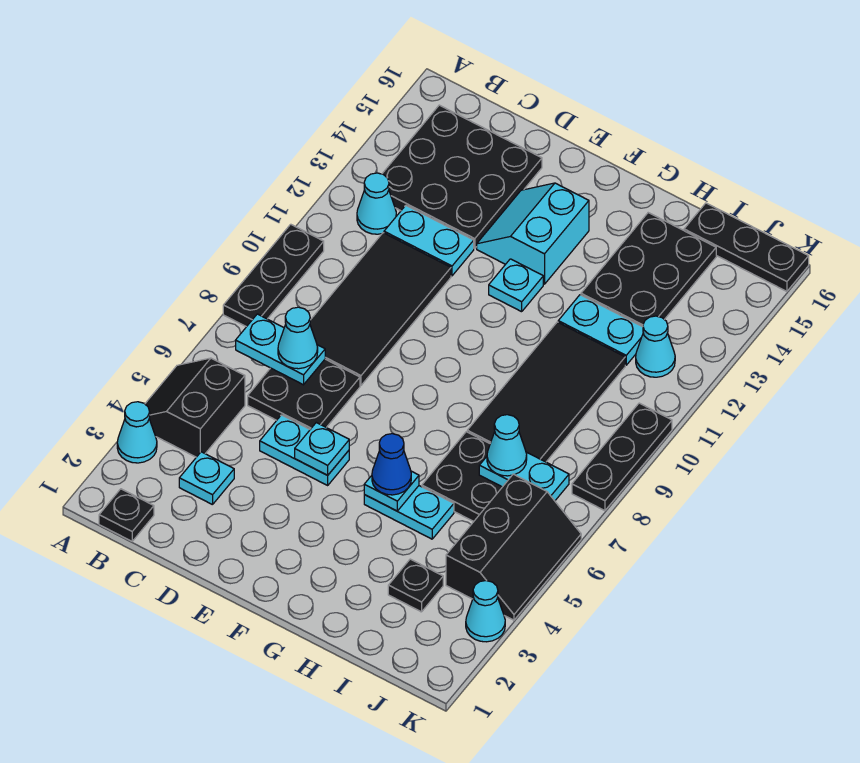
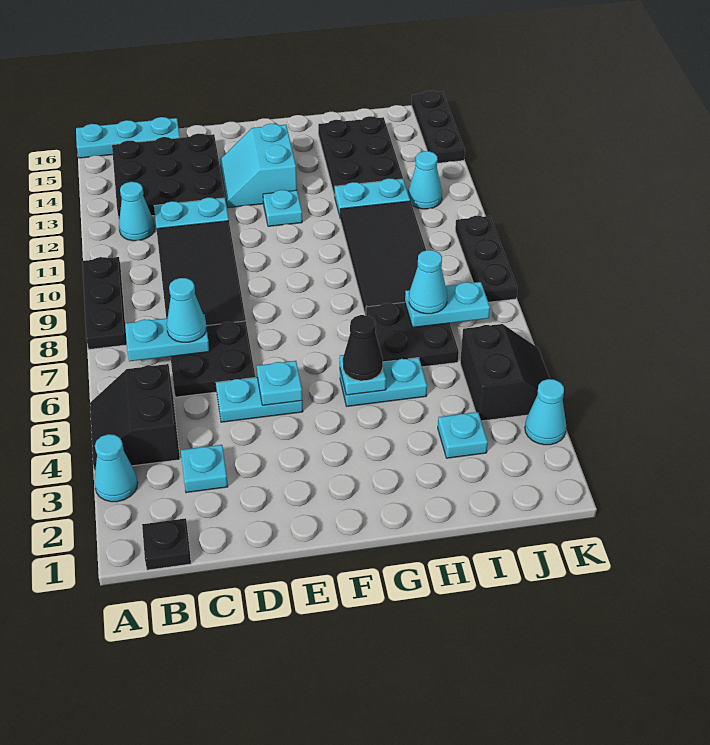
none -> cyan plate A16:C16 level 1
blue cone G5 level 3 -> black cone G5 level 3
black plate I3 level 1 -> cyan plate I3 level 1
black plate I16:K16 level 1 -> black plate K14:K16 level 1
black slope J4:K6 level 1 top J -> black slope J4:K5 level 1 top J

